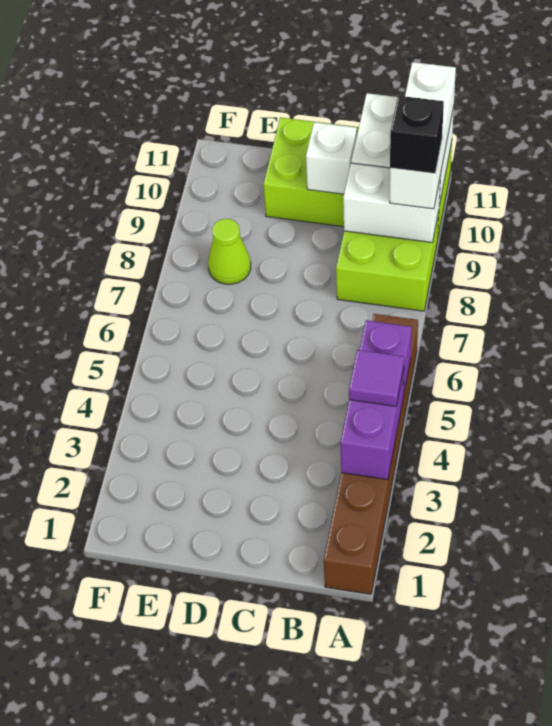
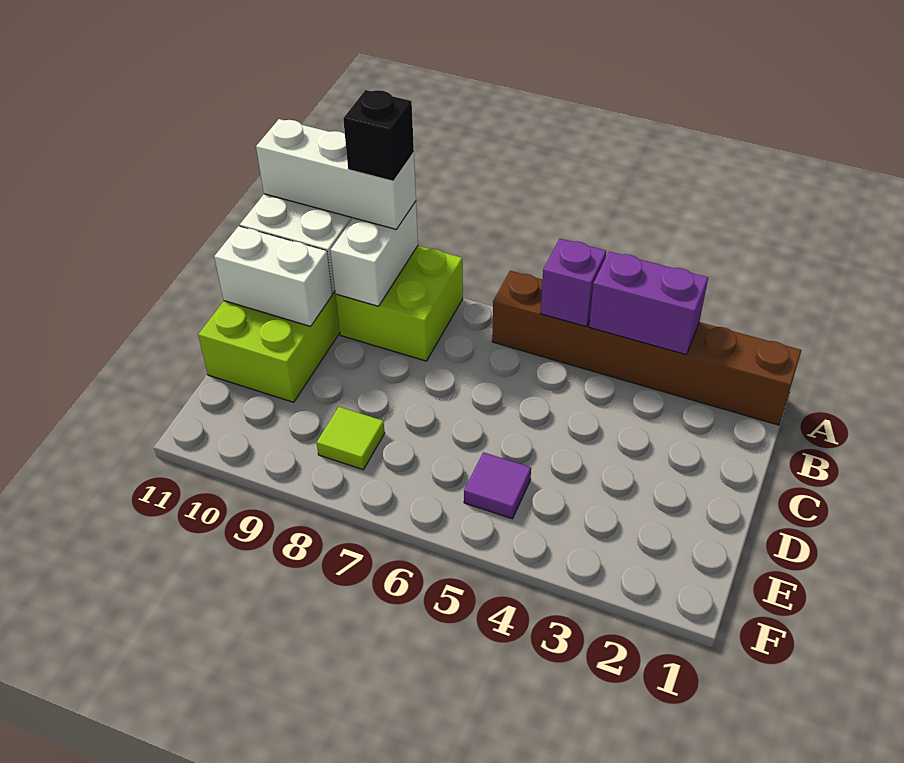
purple tile A4 level 3 -> purple tile E5 level 1
white brick C10 level 2 -> white brick C10:C11 level 2
lime cone E8 level 1 -> lime tile E8 level 1

